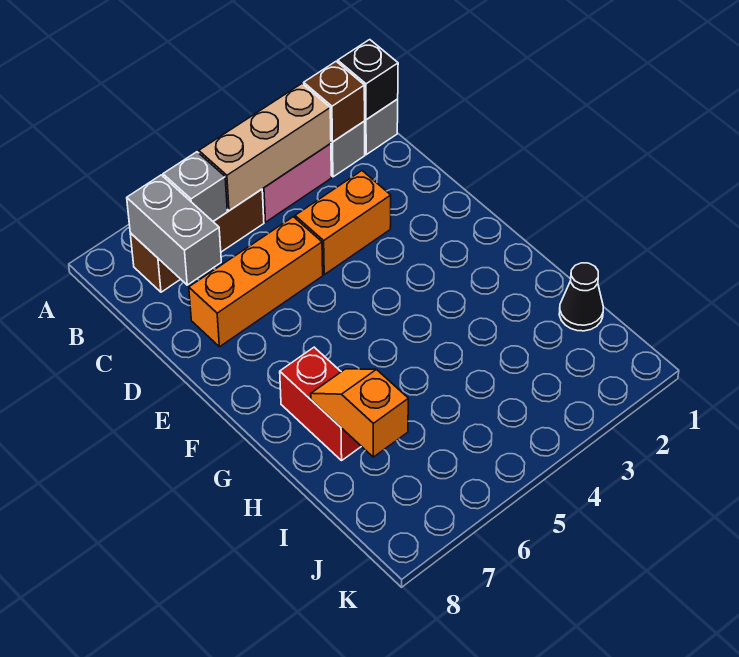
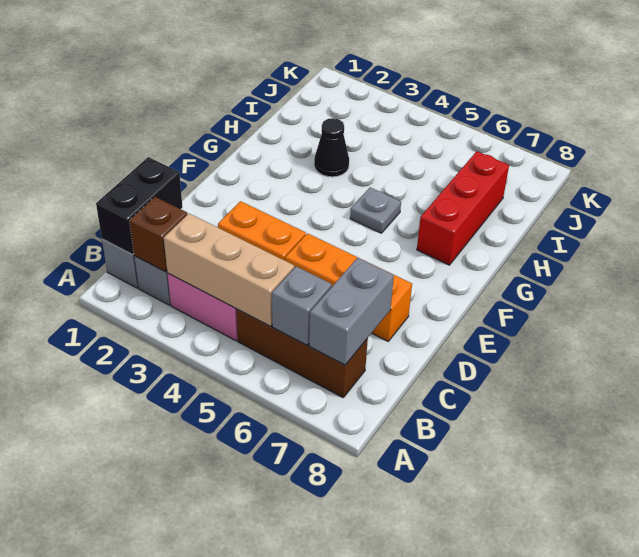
black brick B1 level 2 -> black brick B1:C1 level 2
none -> grey plate G5 level 1
red brick G7:H7 level 1 -> red brick G7:I7 level 1
orange slope H7:I7 level 2 top I -> none
black cone I1 level 1 -> black cone H3 level 1

